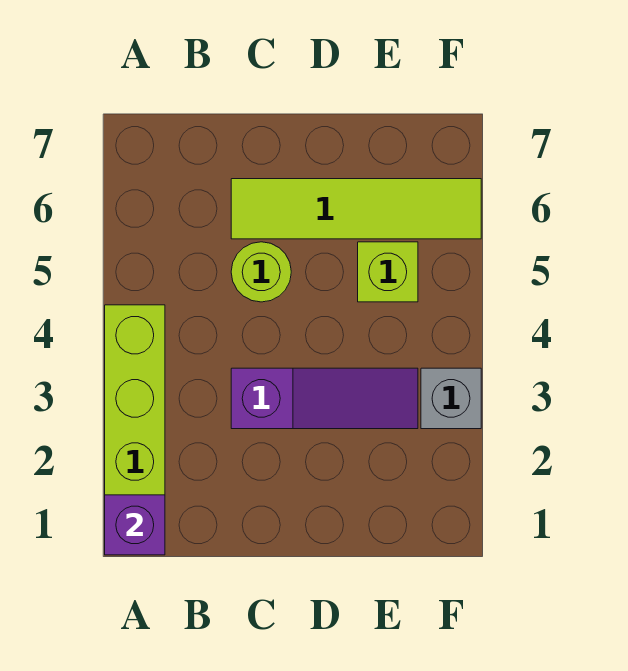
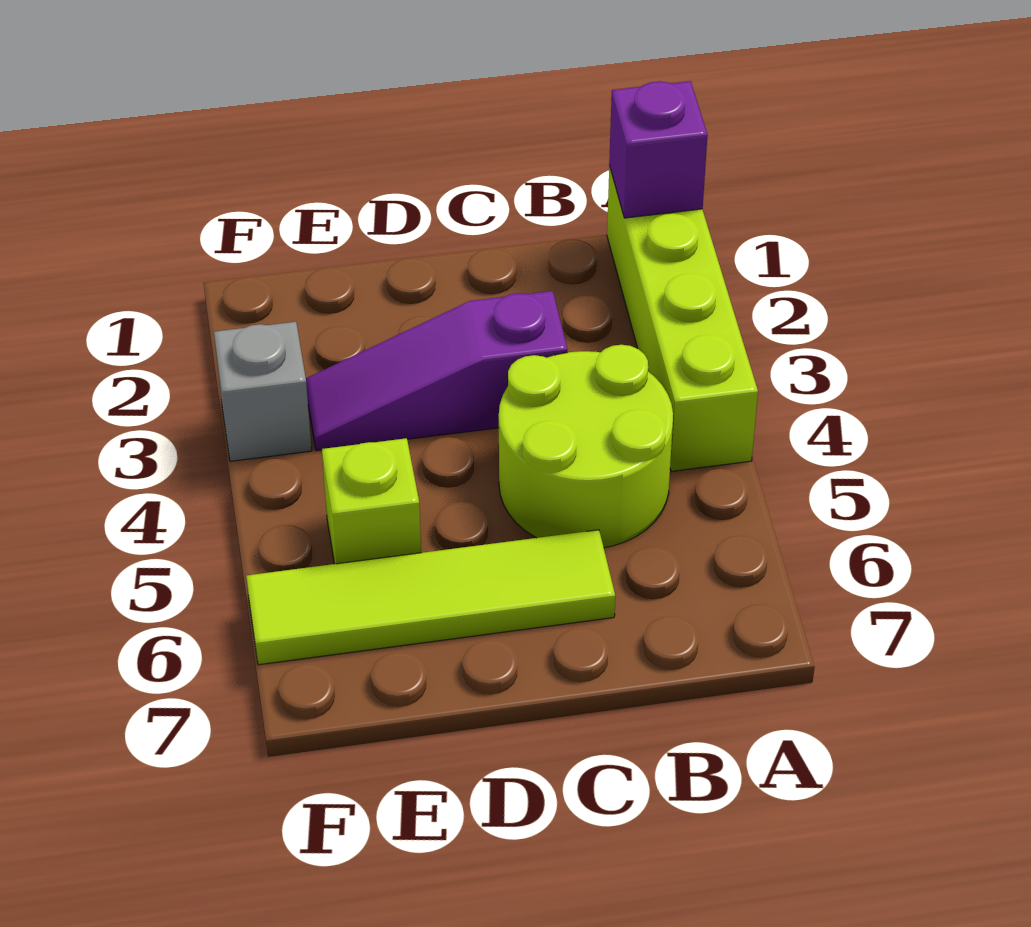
lime round brick C5 level 1 -> lime round brick B4:C5 level 1

